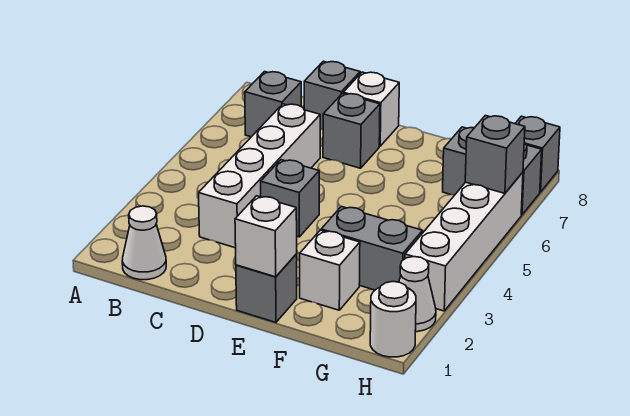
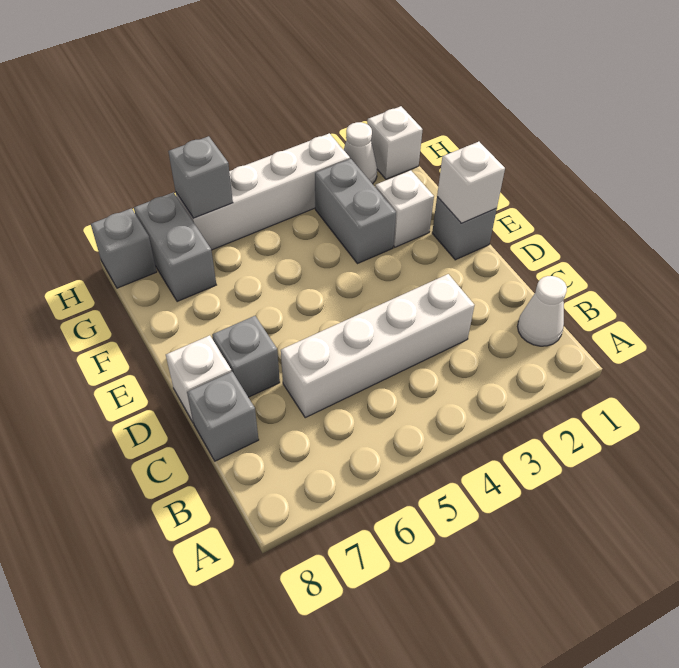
grey brick B7 level 1 -> none
grey brick D4 level 1 -> none
white round brick H1 level 1 -> white brick H1 level 1

